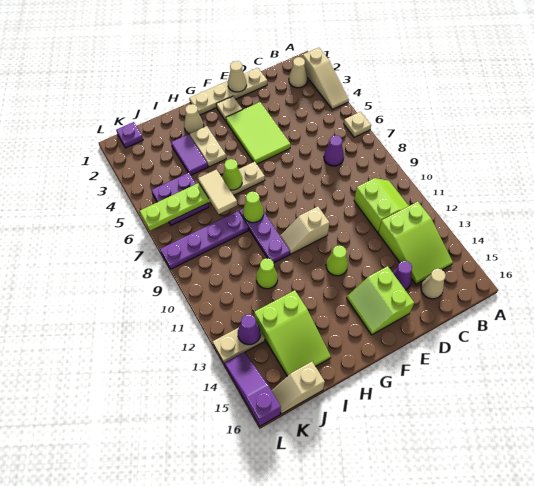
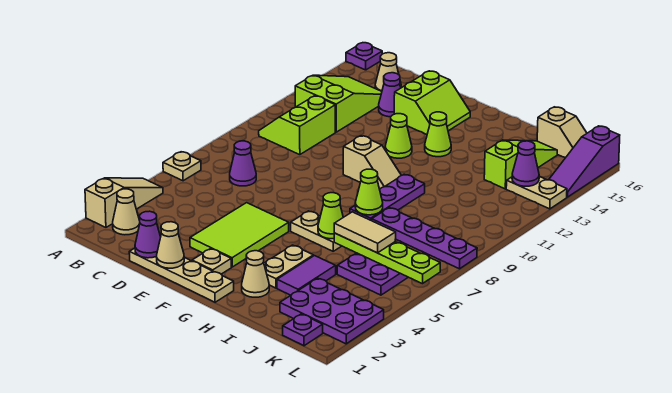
none -> purple plate A16 level 1
none -> purple cone D1 level 2
tan tile I6:I7 level 3 -> tan tile I6:J6 level 3
lime cone I11 level 1 -> lime cone G13 level 1
lime slope I13:J15 level 1 top 13 -> lime slope J13:J15 level 1 top 13
none -> purple plate J2:L3 level 1

